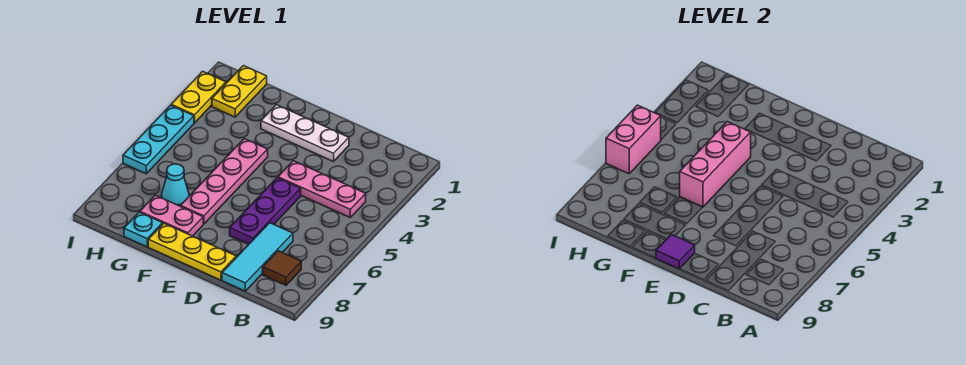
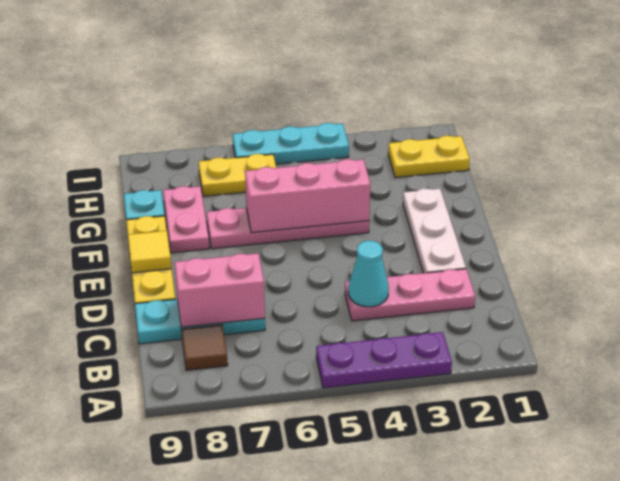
pink plate B4:D4 level 1 -> pink plate C2:C4 level 1
cyan tile C7:C9 level 1 -> cyan plate C7:C9 level 1
purple plate D5:D7 level 1 -> purple plate A3:A5 level 1
purple tile E9 level 2 -> yellow tile E9 level 2
cyan cone G7 level 1 -> cyan cone C4 level 2
yellow plate I2:I3 level 1 -> yellow plate H6:H7 level 1
pink brick I5:I6 level 2 -> pink brick C7:C8 level 2

